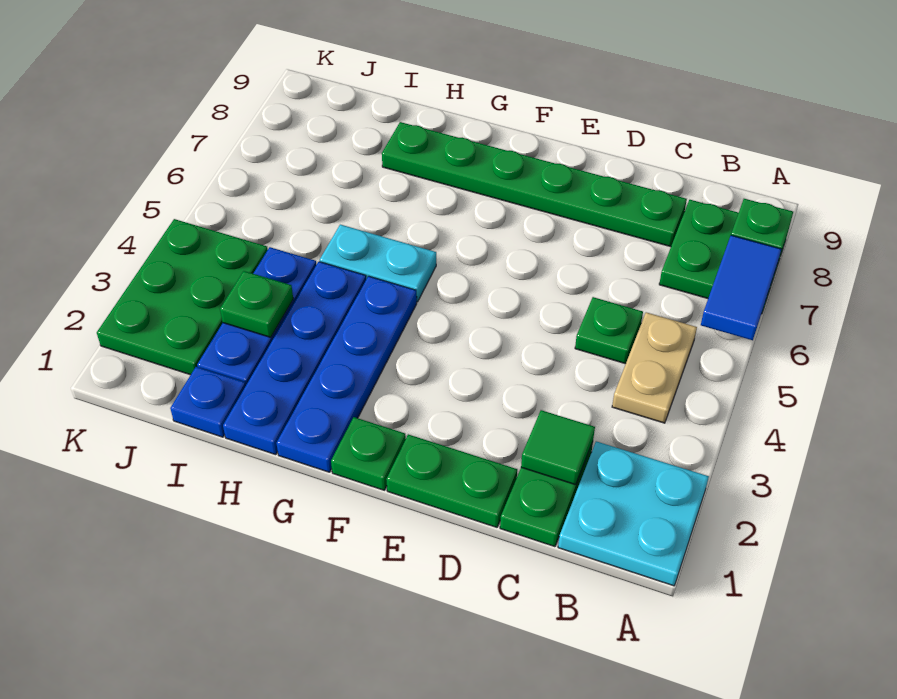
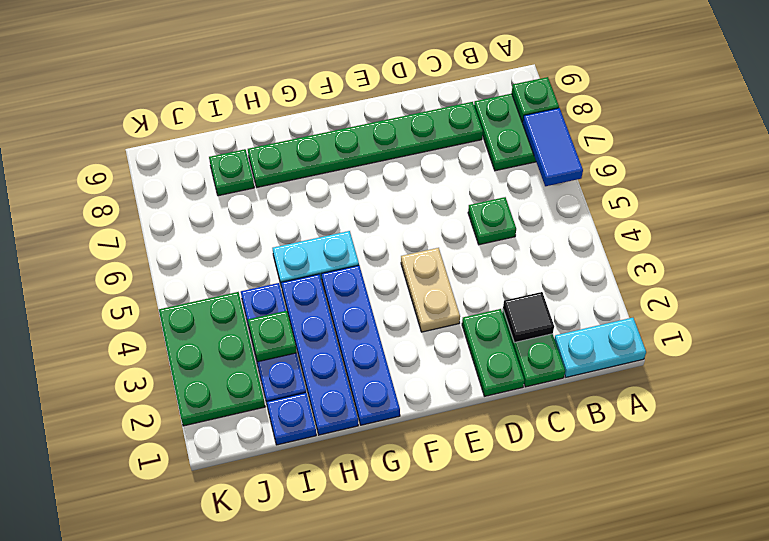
cyan plate A1:B2 level 1 -> cyan plate A1:B1 level 1
tan plate B4:B5 level 1 -> tan plate E3:E4 level 1
green tile C2 level 2 -> black tile C2 level 2
green plate D1:E1 level 1 -> green plate D1:D2 level 1
green plate F1 level 1 -> green plate I8 level 1

